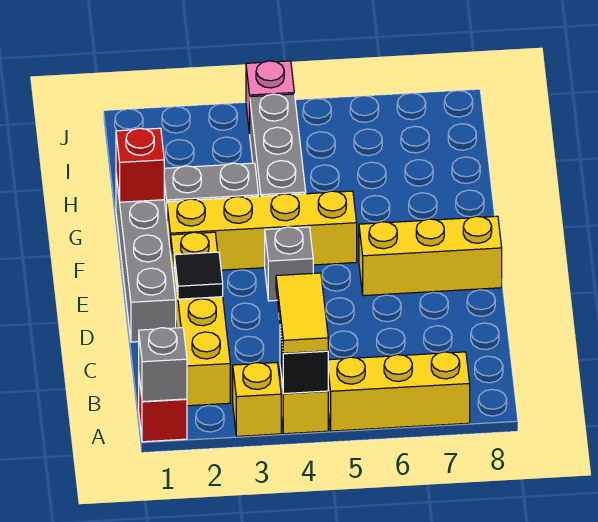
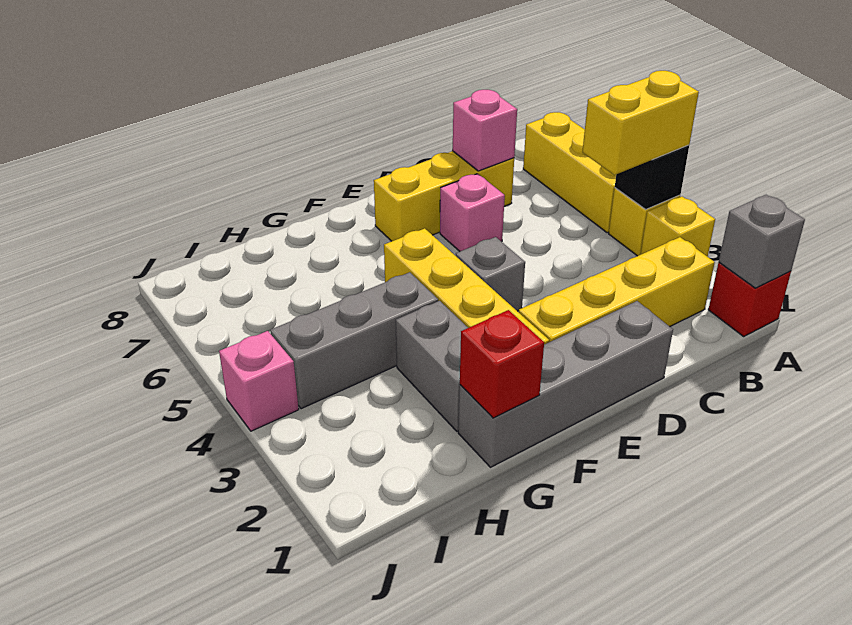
yellow tile A4:B4 level 3 -> yellow brick A4:B4 level 3
none -> pink brick C7 level 2
black tile D2 level 2 -> none
none -> pink brick D6 level 1
yellow brick E6:E8 level 1 -> yellow brick C7:E7 level 1

